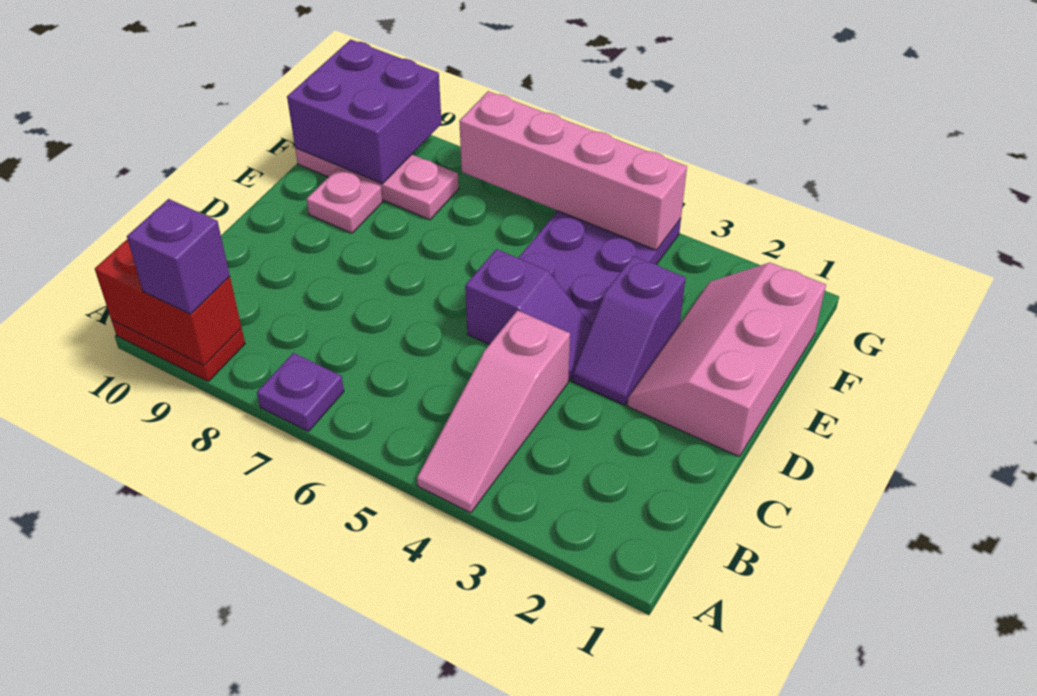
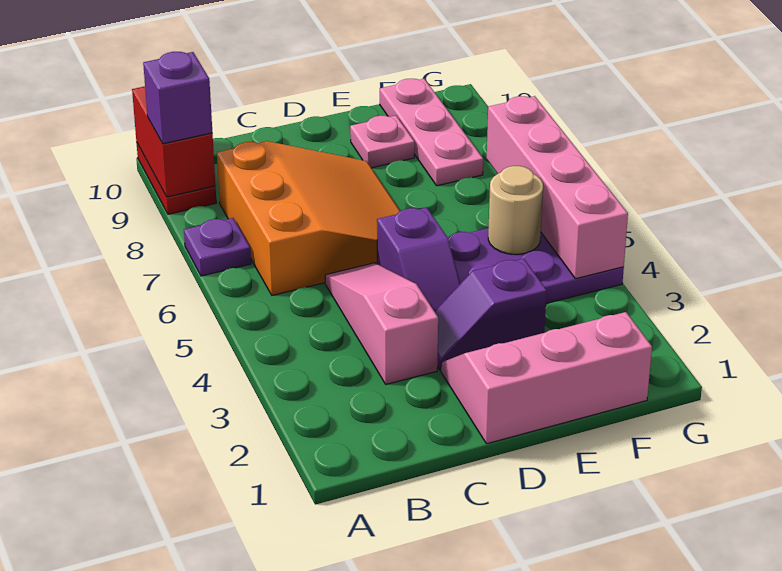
pink slope A4:C4 level 1 top C -> pink slope C3:C5 level 1 top 3
none -> orange slope B6:D8 level 1 top B
none -> tan round brick F5 level 2
purple brick F9:G10 level 2 -> none

